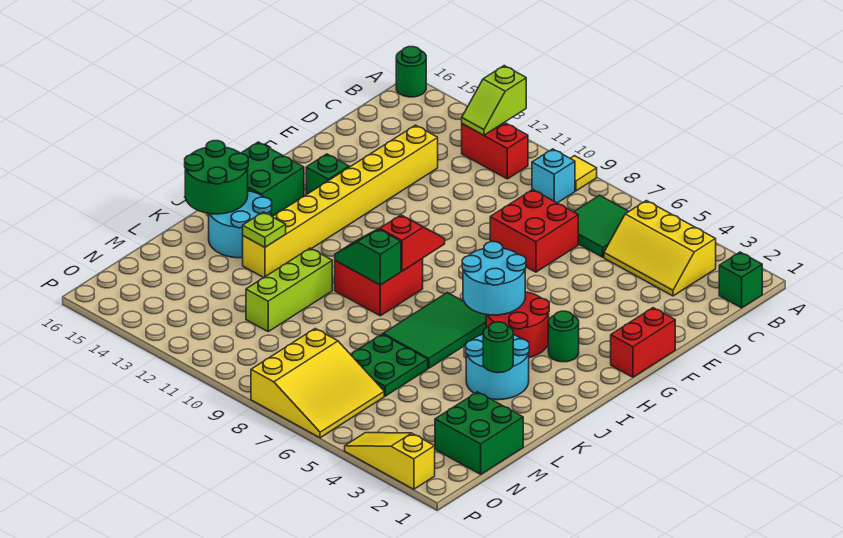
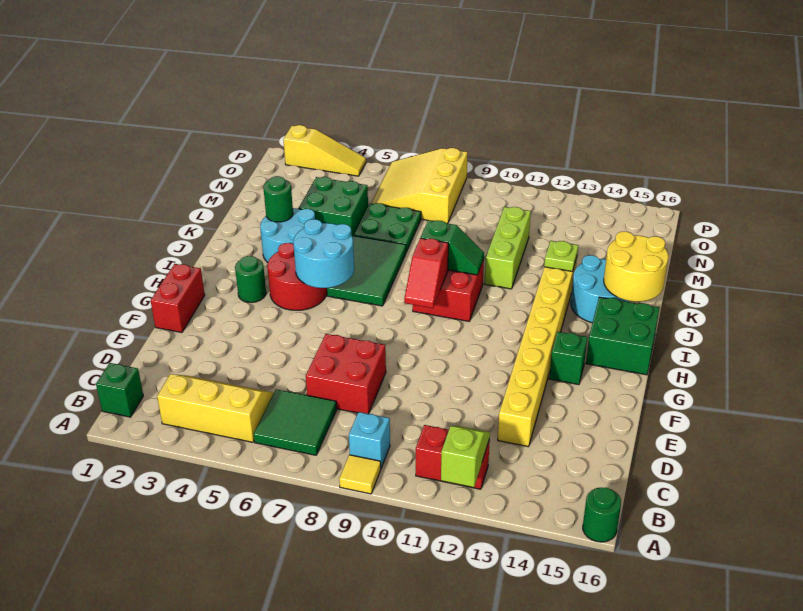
green round brick J15:K16 level 2 -> yellow round brick J15:K16 level 2
green brick M1:N2 level 1 -> green brick L4:M5 level 1

